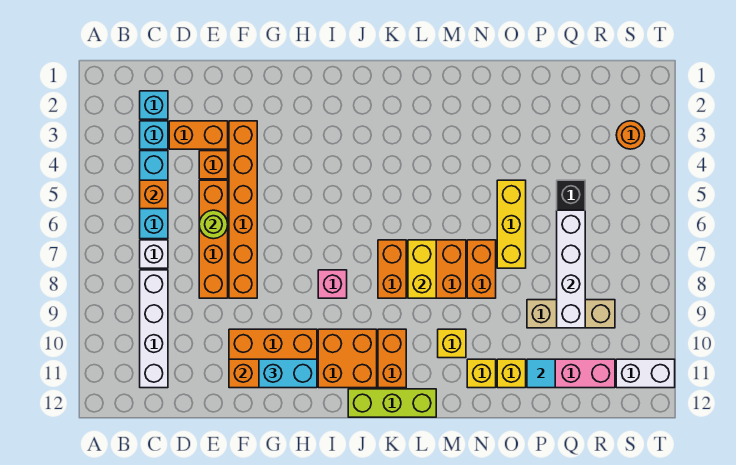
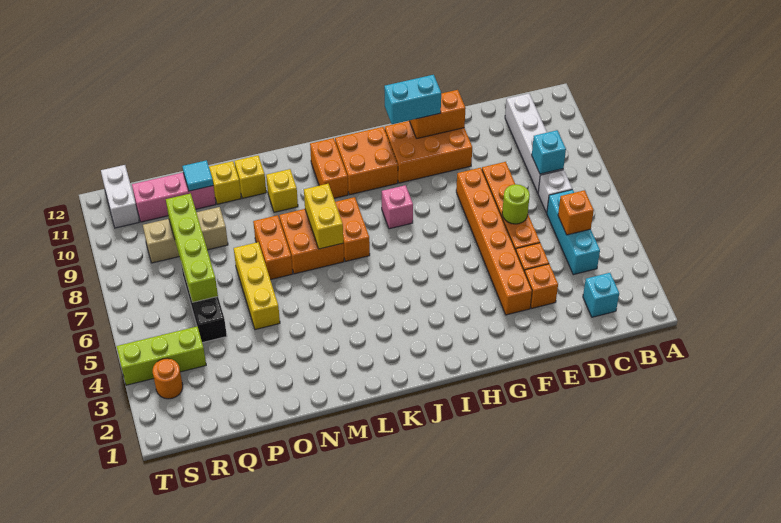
cyan brick C3 level 1 -> cyan brick C8 level 2
orange brick D3:E3 level 1 -> orange brick E3 level 1
lime brick J12:L12 level 1 -> lime brick R4:T4 level 1
white brick Q6:Q9 level 2 -> lime brick Q6:Q9 level 2
white brick S11:T11 level 1 -> white brick S11:S12 level 1

